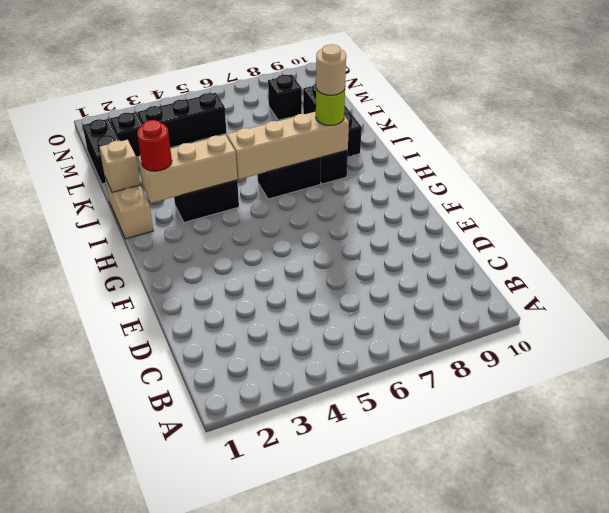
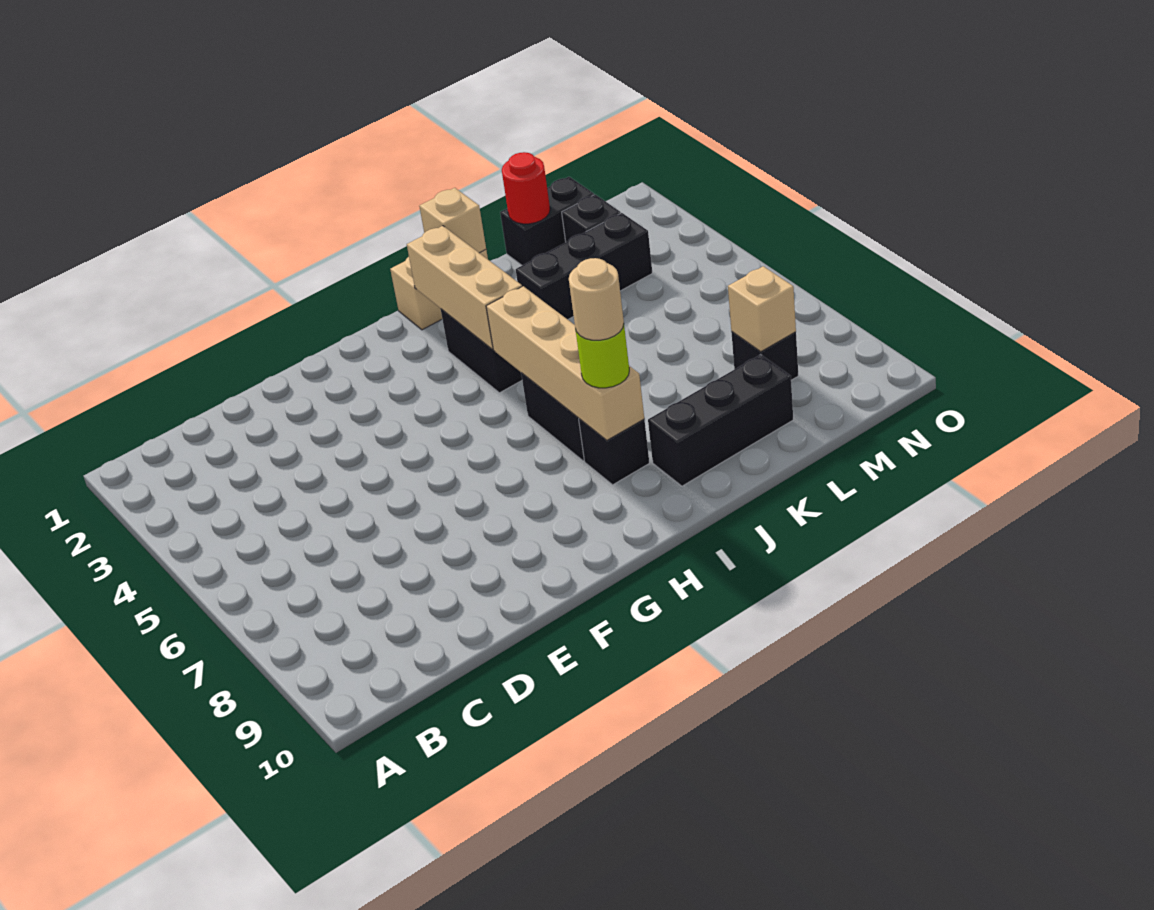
red round brick I2 level 3 -> red round brick L1 level 2
black brick M3:M5 level 1 -> black brick K3:M3 level 1
none -> tan brick M8 level 2

